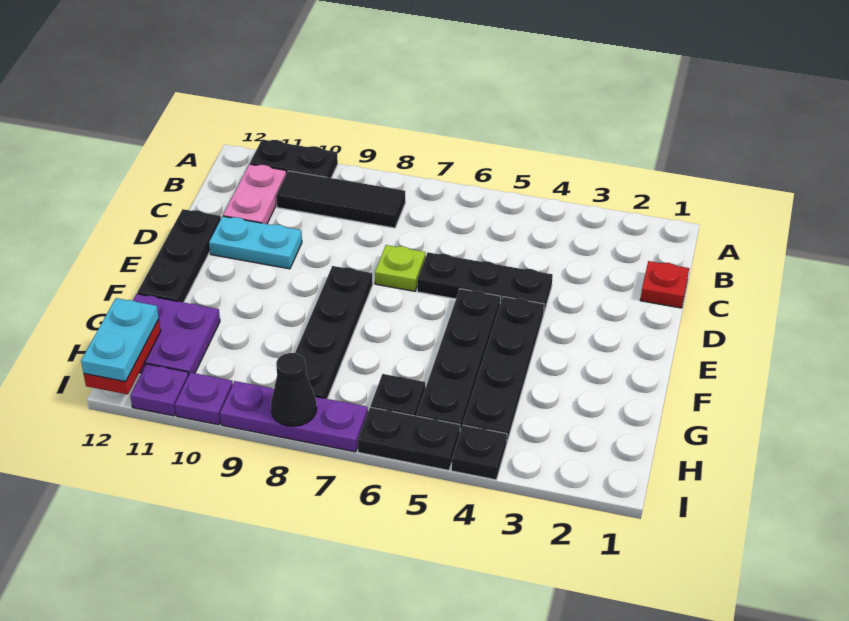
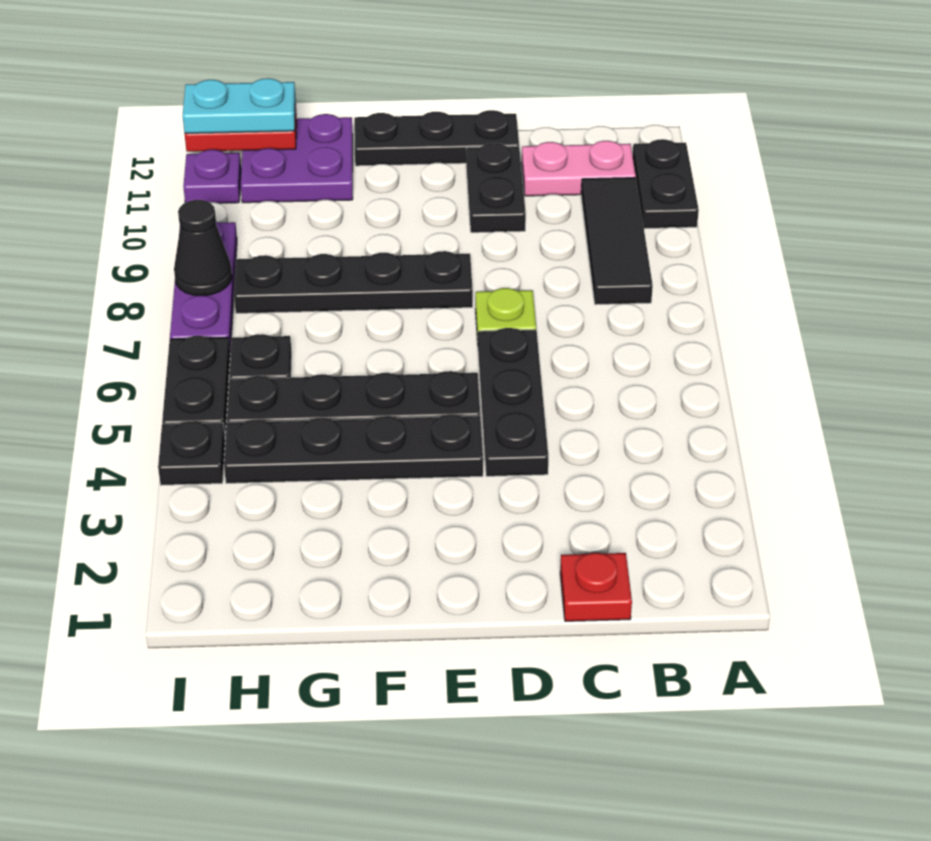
cyan plate D10:D11 level 1 -> black plate D10:D11 level 1
purple plate I10 level 1 -> none

